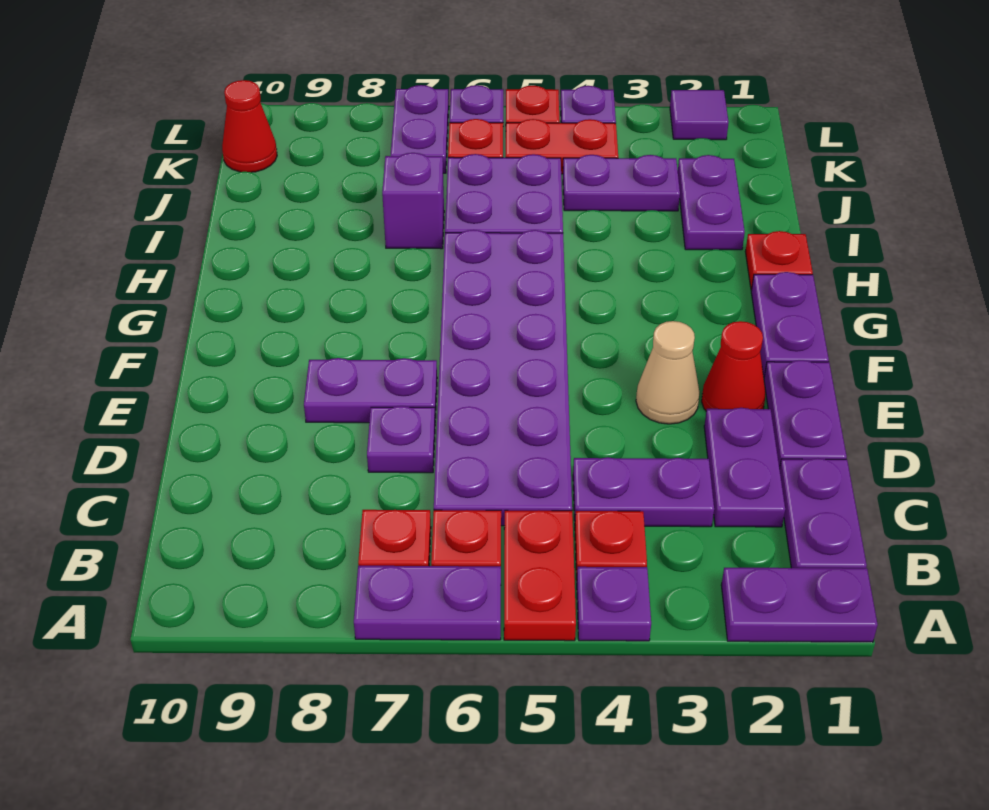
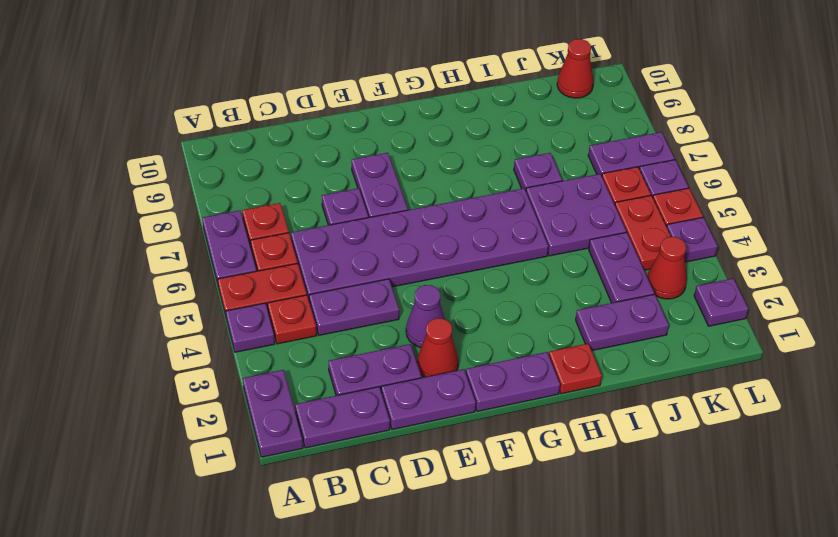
purple plate C3:C4 level 1 -> purple plate C4:D4 level 1
tan cone E3 level 1 -> purple cone E3 level 1
purple brick I7 level 1 -> purple plate I7 level 1
none -> red cone K3 level 1
purple tile L2 level 1 -> purple plate L2 level 1

